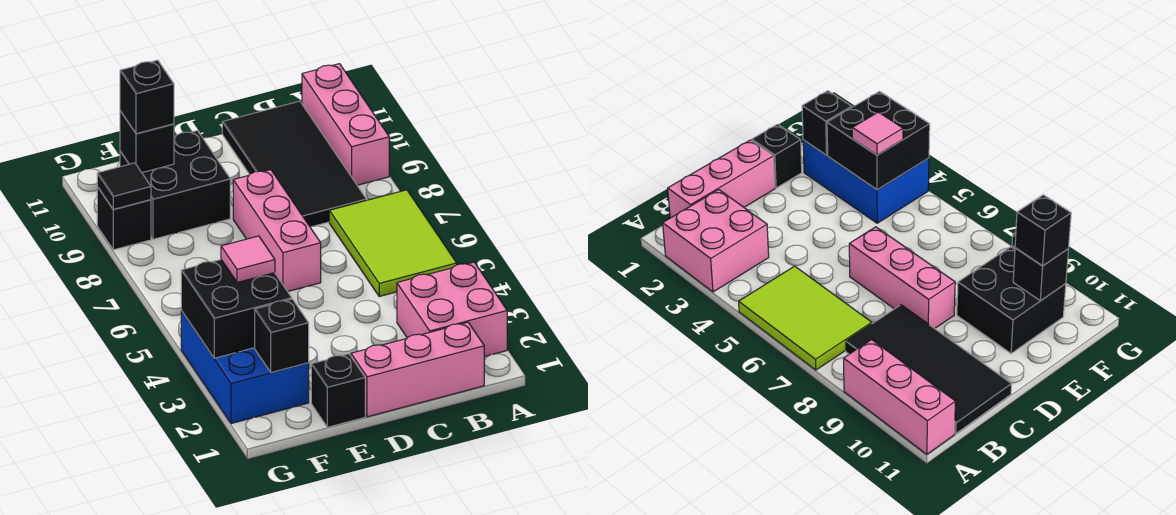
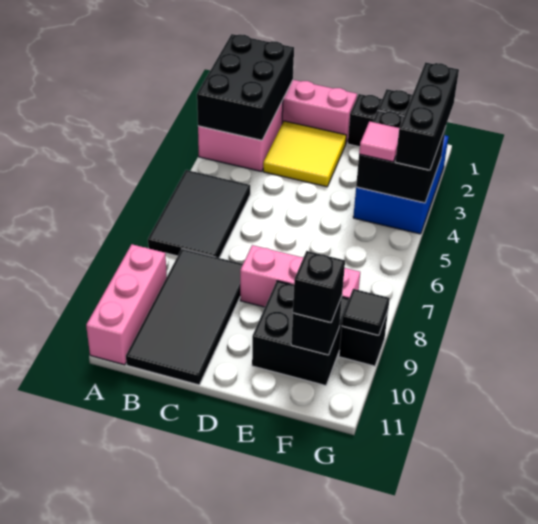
none -> black brick A1:B3 level 2
lime tile A5:B7 level 1 -> black tile A5:B7 level 1
none -> yellow tile C2:D3 level 1
pink brick D6:D8 level 1 -> pink brick D8:F8 level 1
none -> black brick G2:G4 level 3

